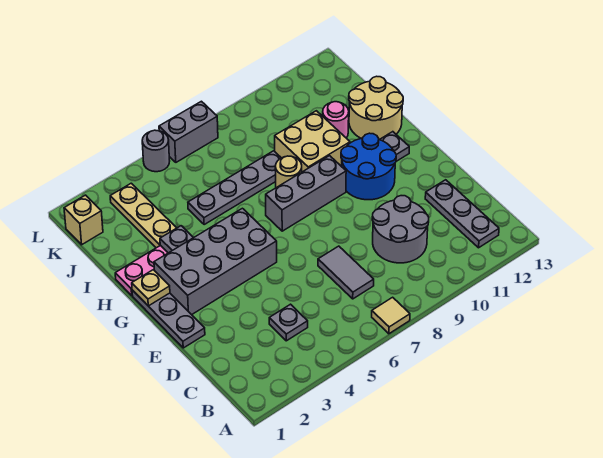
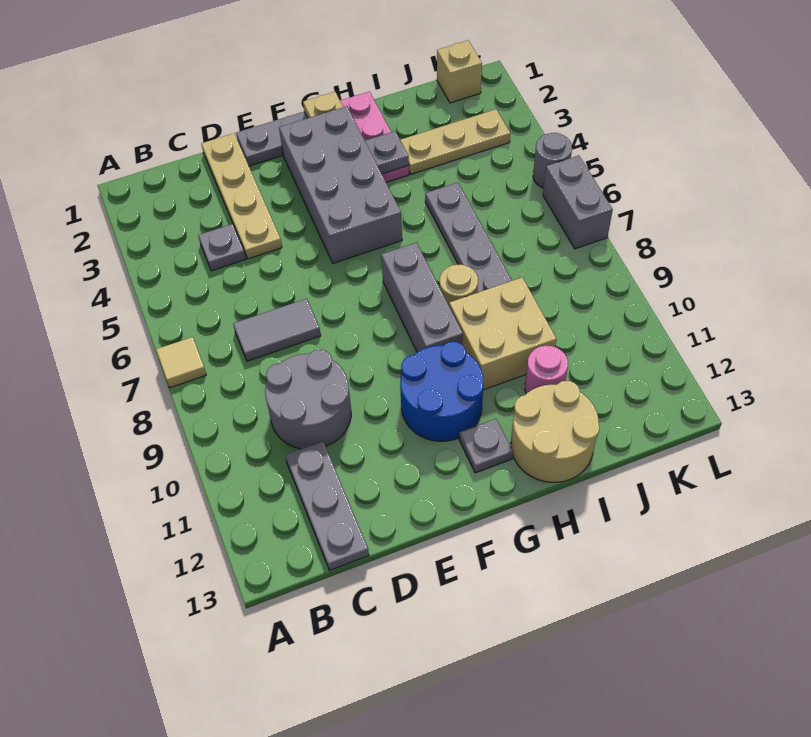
grey plate B12:D12 level 1 -> grey plate C11:C13 level 1
none -> tan plate D1:D4 level 1

